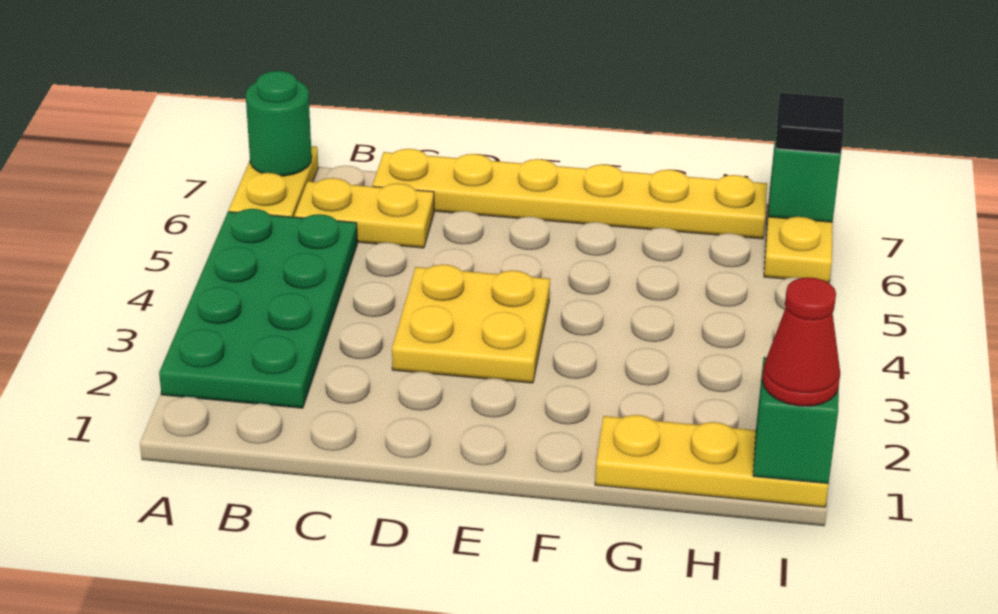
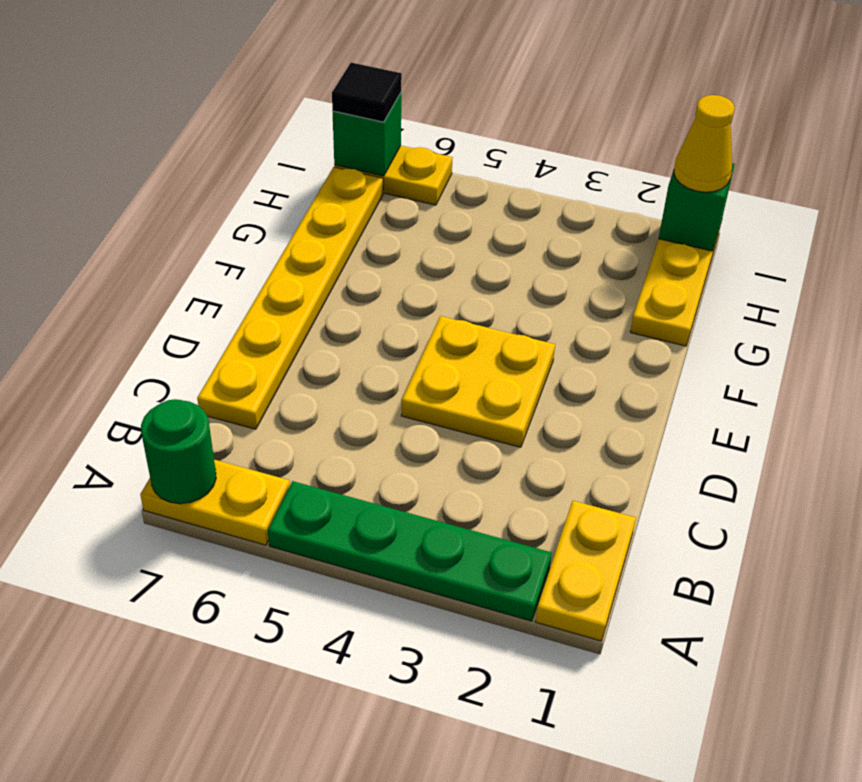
green plate A2:B5 level 1 -> green plate A2:A5 level 1
yellow plate B6:C6 level 1 -> yellow plate A1:B1 level 1
red cone I1 level 3 -> yellow cone I1 level 3

